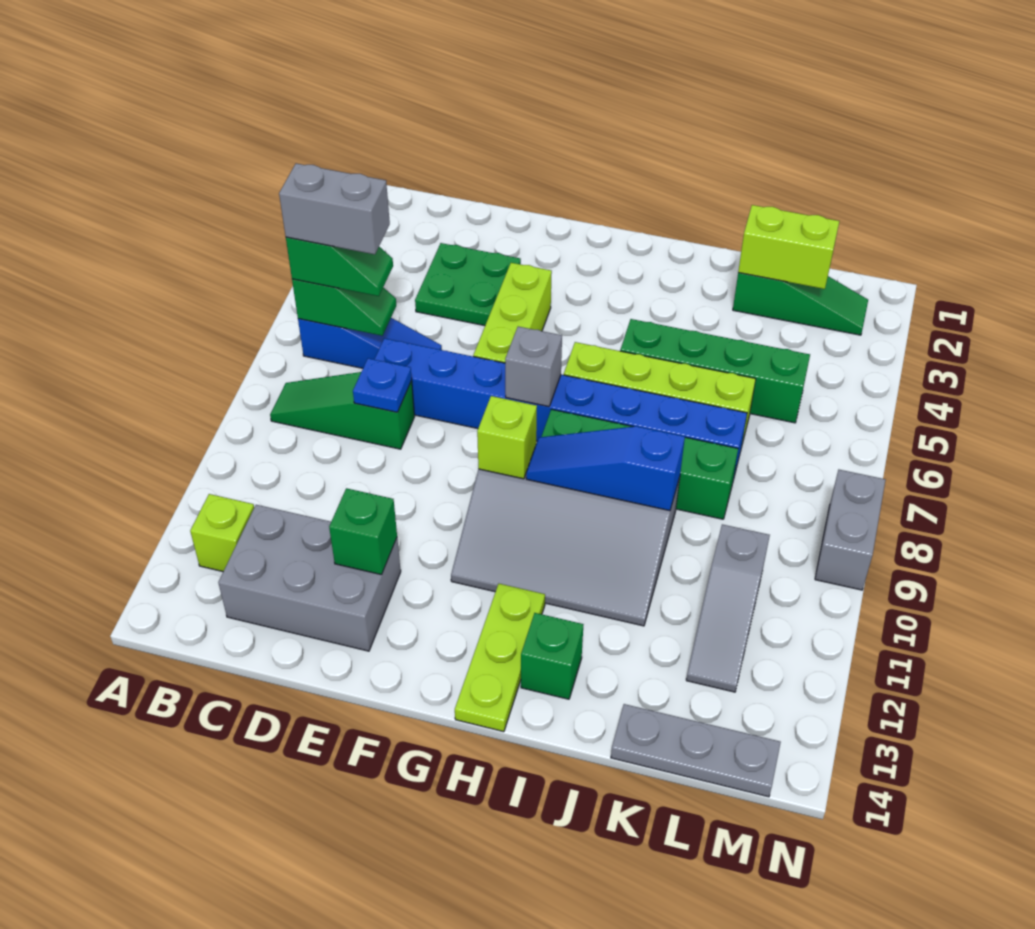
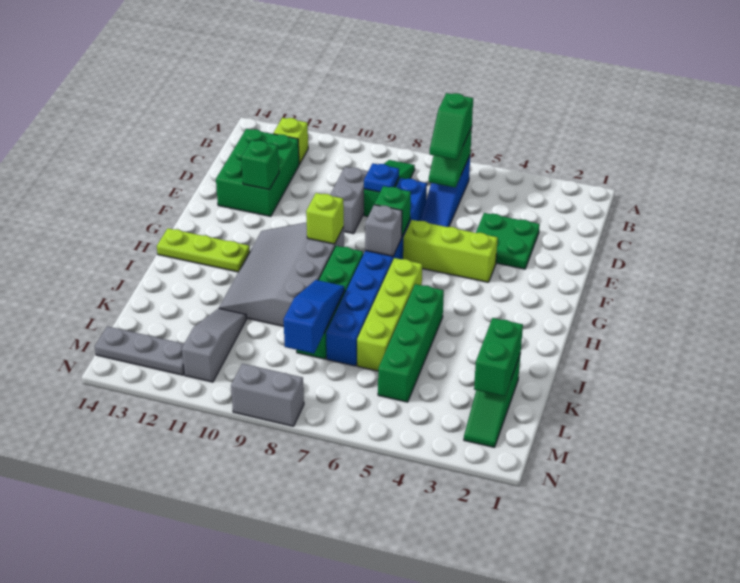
grey brick B6:C6 level 4 -> grey brick D9:E9 level 1
grey brick C12:E13 level 1 -> green brick C12:E13 level 1
blue slope H9:J9 level 2 top J -> blue slope J8:L8 level 2 top L
green brick I13 level 1 -> green brick F7 level 2
lime brick K2:L2 level 2 -> green brick K2:L2 level 2
grey plate K14:M14 level 1 -> grey plate M12:M14 level 1
grey slope L10:L12 level 1 top 10 -> grey slope K11:M11 level 1 top M

